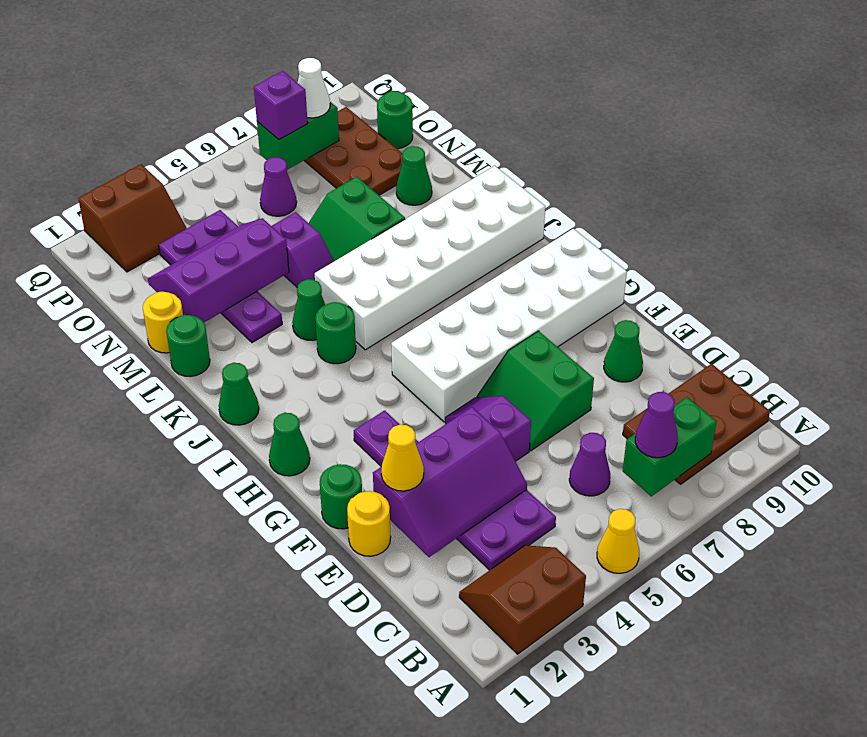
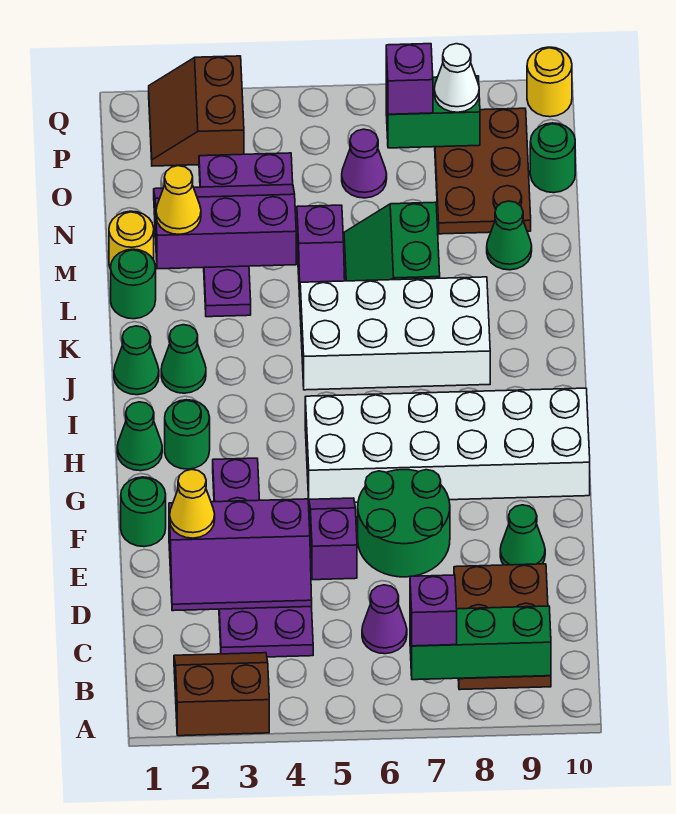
yellow cone A5 level 1 -> yellow cone M2 level 3
green brick B7:B8 level 2 -> green brick B7:B9 level 2
purple cone B7 level 3 -> purple brick B7 level 3
brown plate B8:C10 level 1 -> brown plate B8:D9 level 1
yellow round brick E1 level 1 -> yellow round brick Q10 level 1
green slope E6:F7 level 1 top 7 -> green round brick E6:F7 level 1
green round brick J4 level 1 -> green round brick H2 level 1
white brick J5:K10 level 1 -> white brick J5:K8 level 1
green cone K4 level 1 -> green cone J2 level 1
brown slope P2:Q3 level 1 top Q -> brown slope P2:Q3 level 1 top 3

